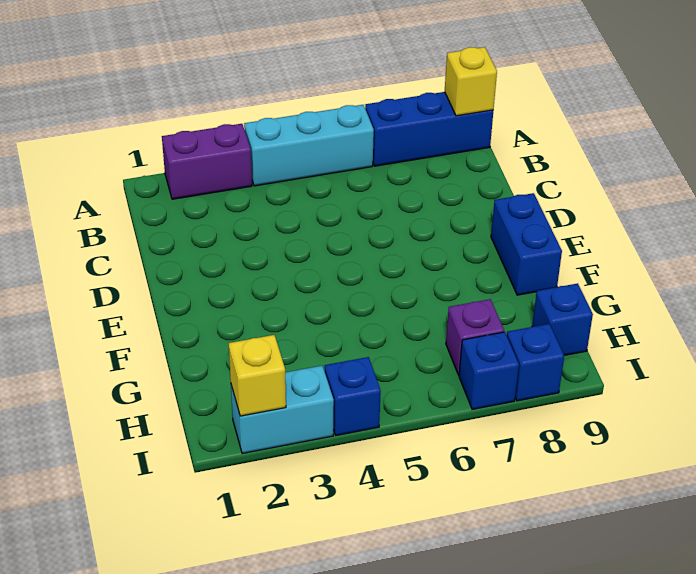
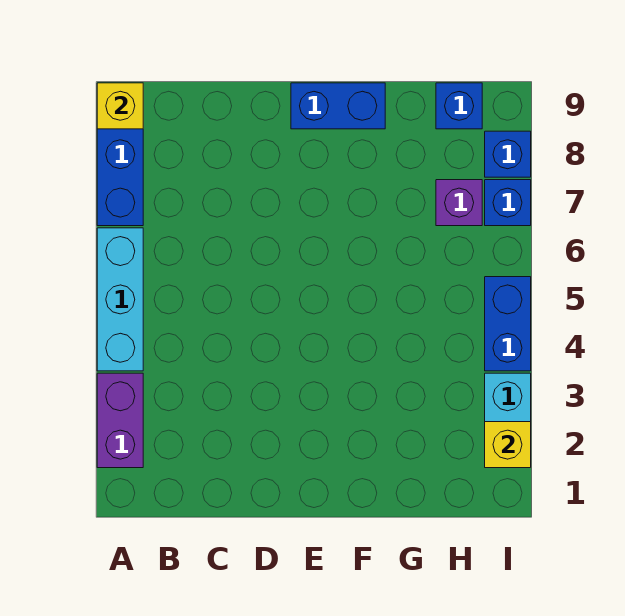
blue brick I4 level 1 -> blue brick I4:I5 level 1

